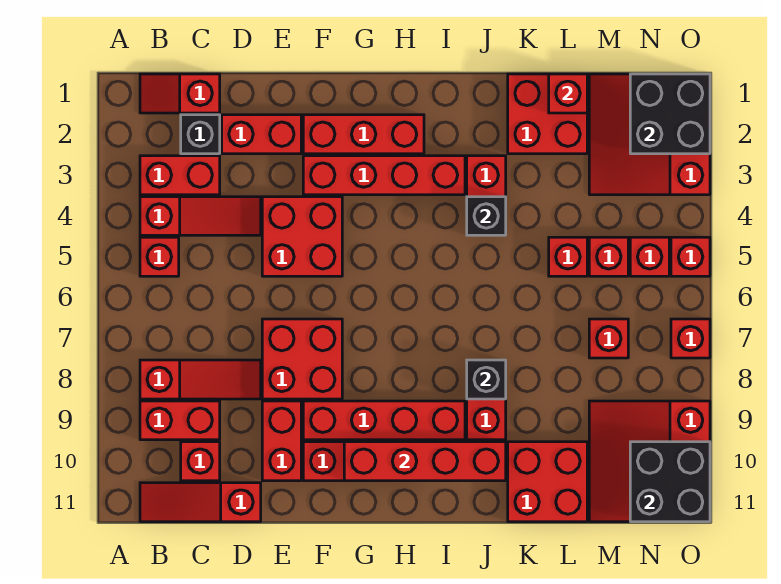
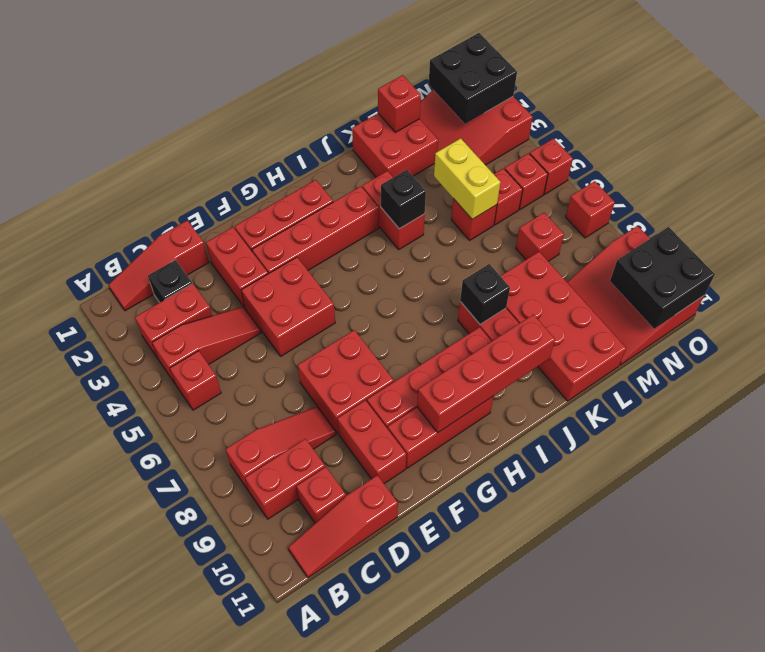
red slope B1:C1 level 1 top C -> red slope B1:D1 level 1 top D
red brick D2:E2 level 1 -> red brick E2:E3 level 1
red brick K10:L11 level 1 -> red brick K8:L11 level 1
none -> yellow brick L4:L5 level 2

